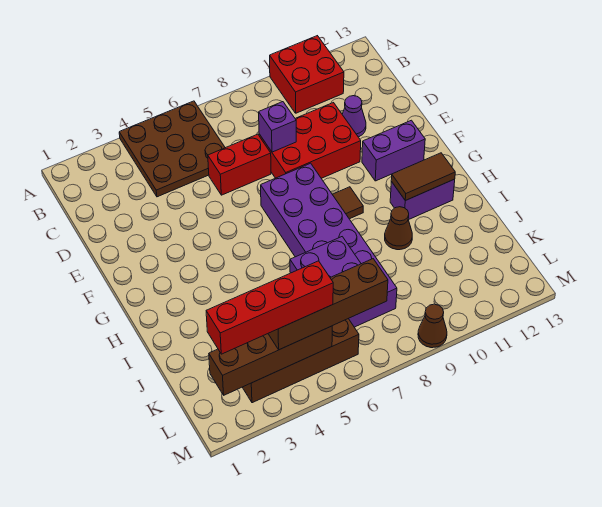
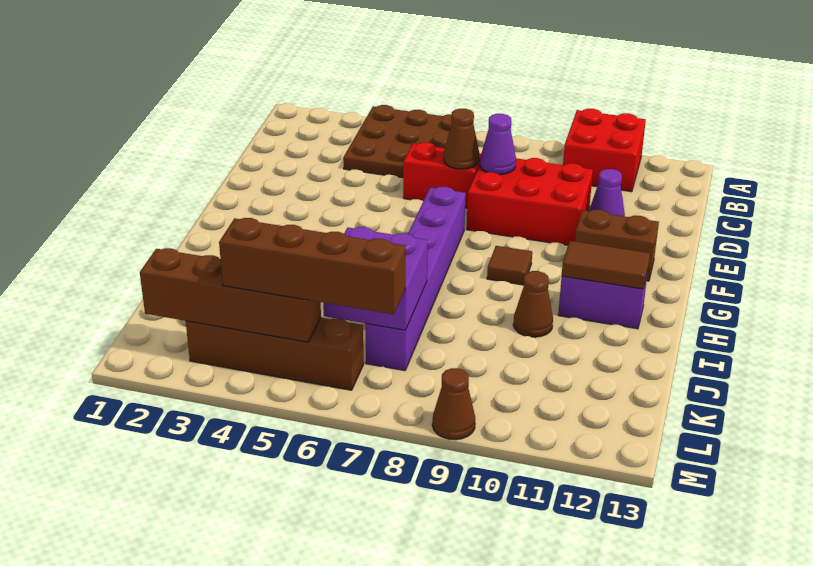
none -> brown cone D7 level 2
purple brick D8 level 2 -> purple cone D8 level 2
purple brick F7:K8 level 1 -> purple brick F7:K7 level 1
purple brick F11:F12 level 1 -> brown brick F11:F12 level 1
red brick L2:L5 level 4 -> none

